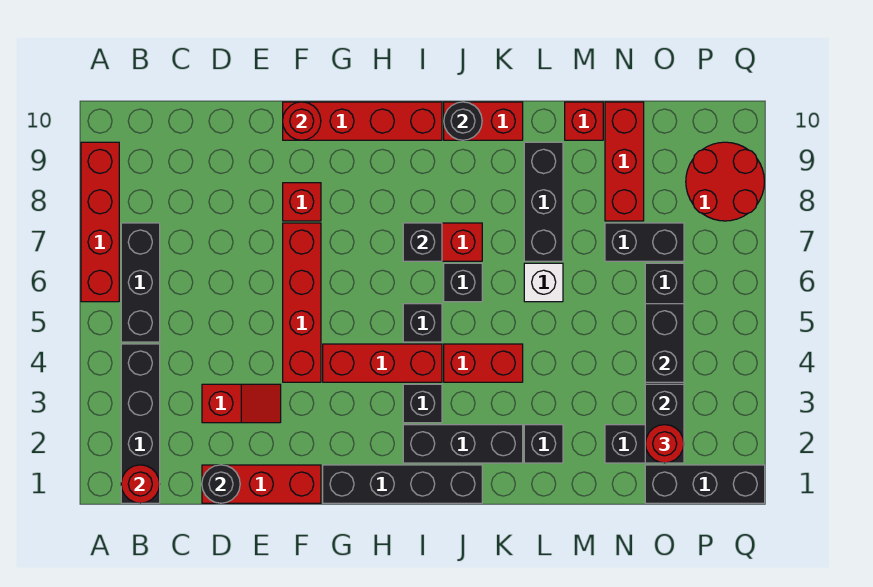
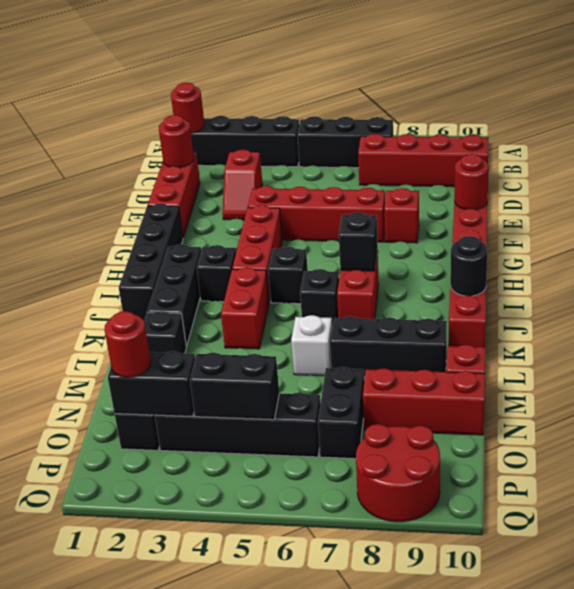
red brick A6:A9 level 1 -> red brick C7:C10 level 1
black round brick D1 level 2 -> red round brick D1 level 2
black brick O1:Q1 level 1 -> none

